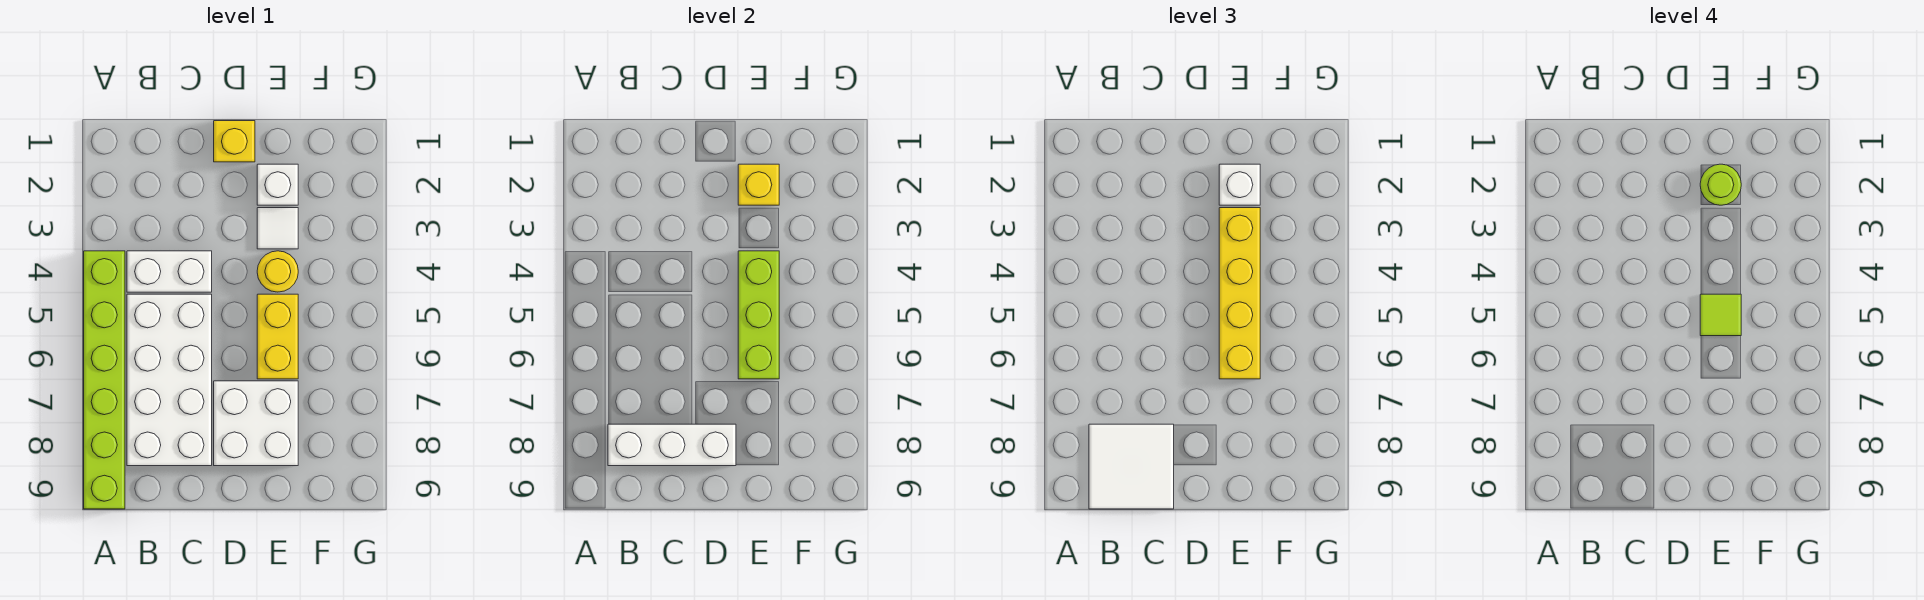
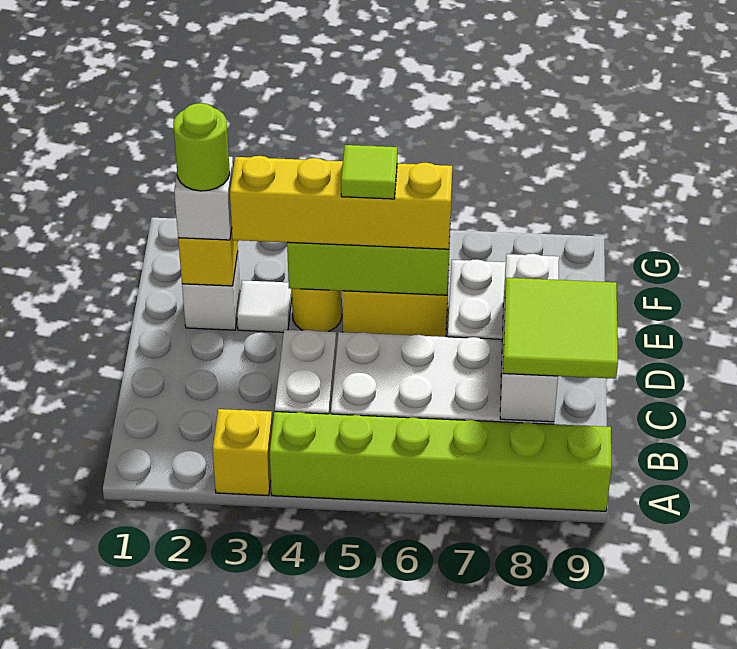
white tile B8:C9 level 3 -> lime tile B8:C9 level 3
yellow brick D1 level 1 -> yellow brick A3 level 1

